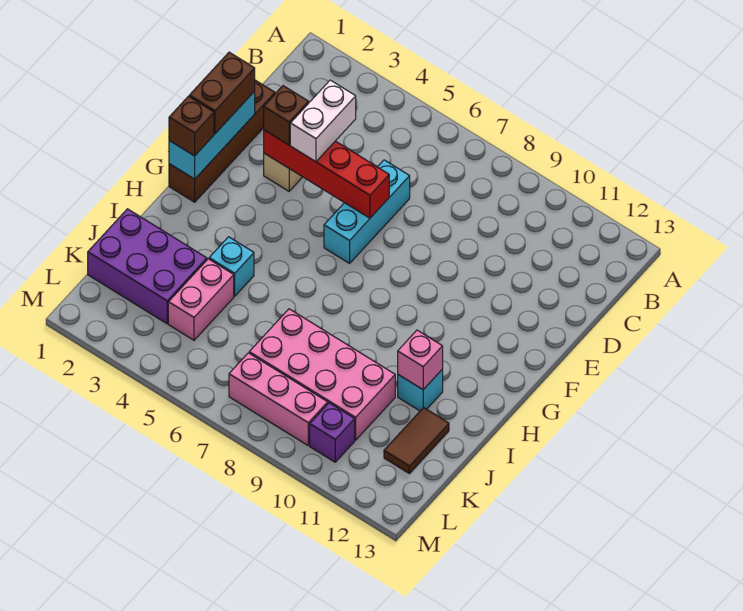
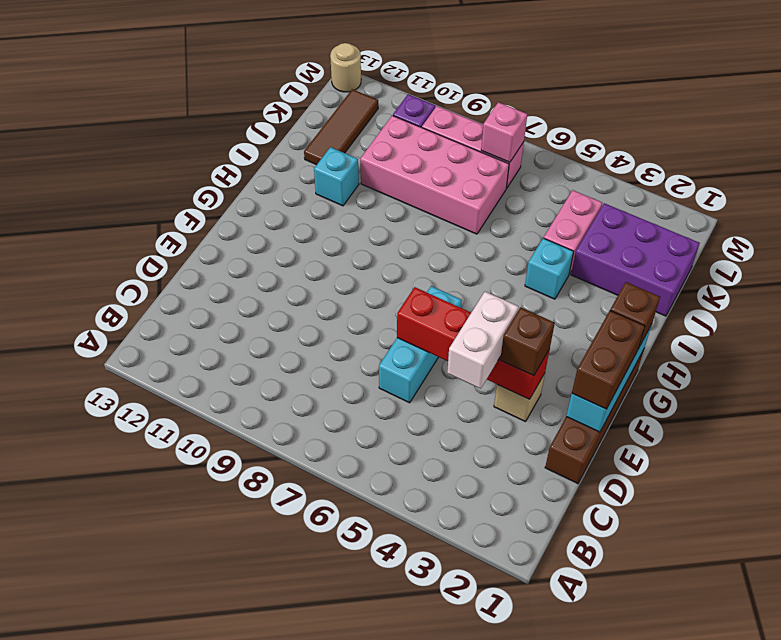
pink brick I11 level 2 -> pink brick L7 level 2
brown tile J12:K12 level 1 -> brown tile J12:L12 level 1
none -> tan round brick M13 level 1

